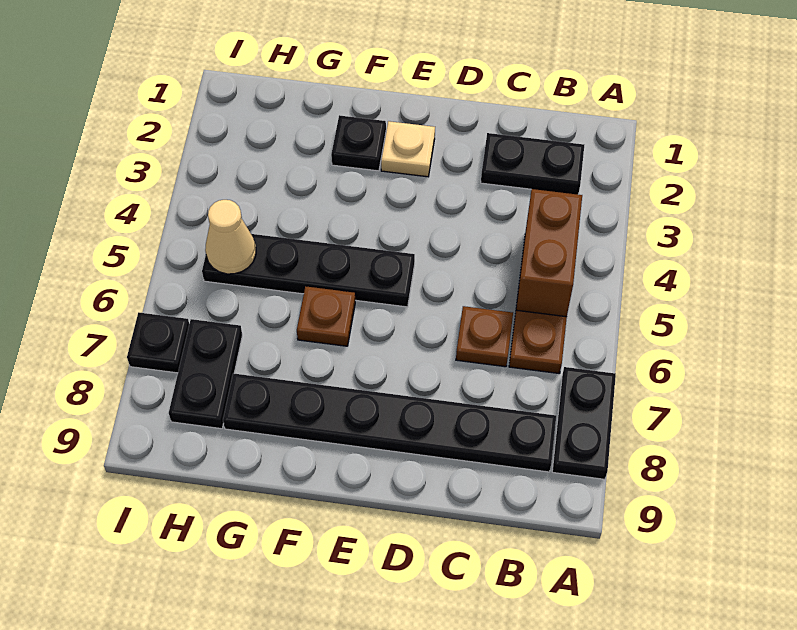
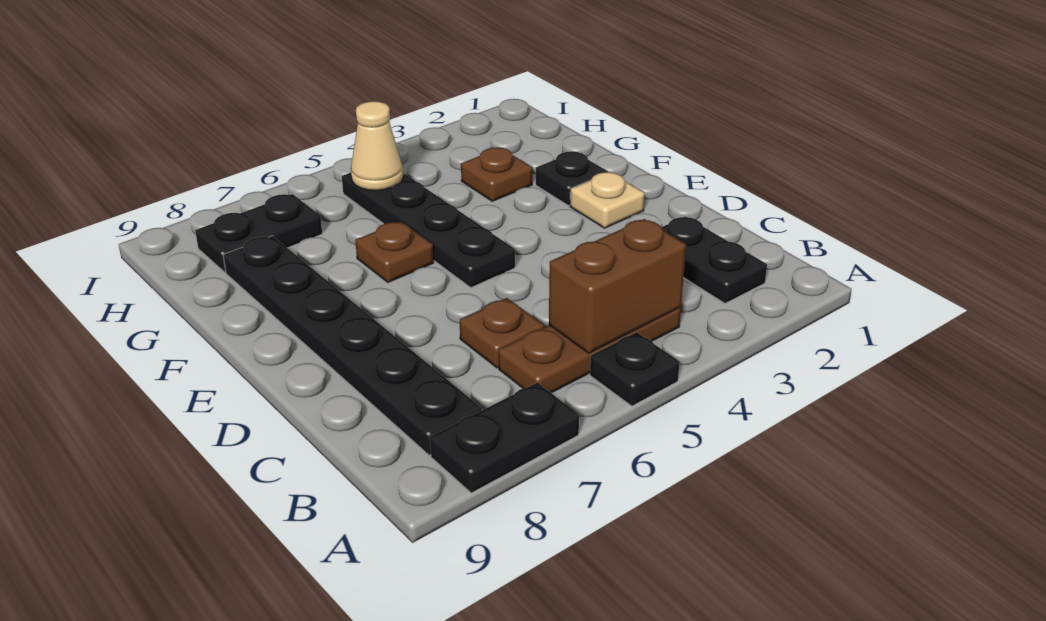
none -> brown plate G3 level 1
black plate I7 level 1 -> black plate A5 level 1

